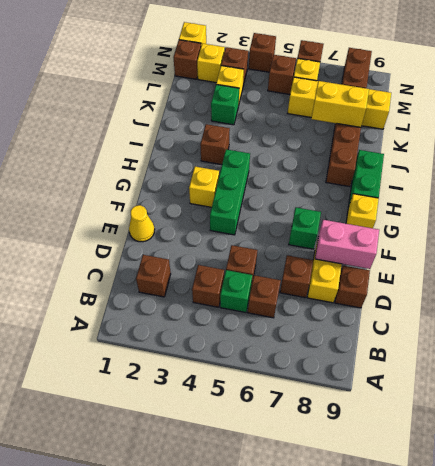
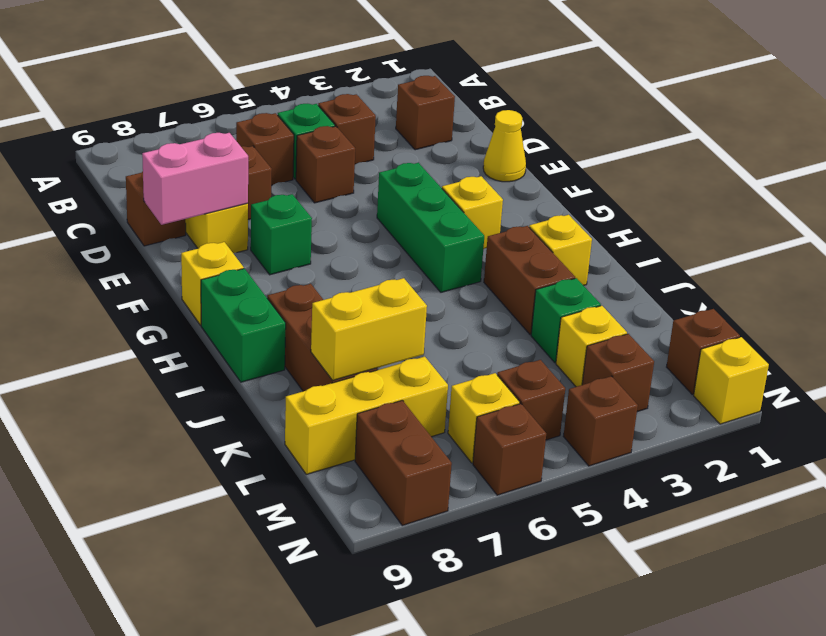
brown brick I3 level 1 -> brown brick I3:J3 level 1
yellow brick L6:L9 level 1 -> yellow brick L7:L9 level 1
yellow brick M2 level 1 -> yellow brick I2 level 1

